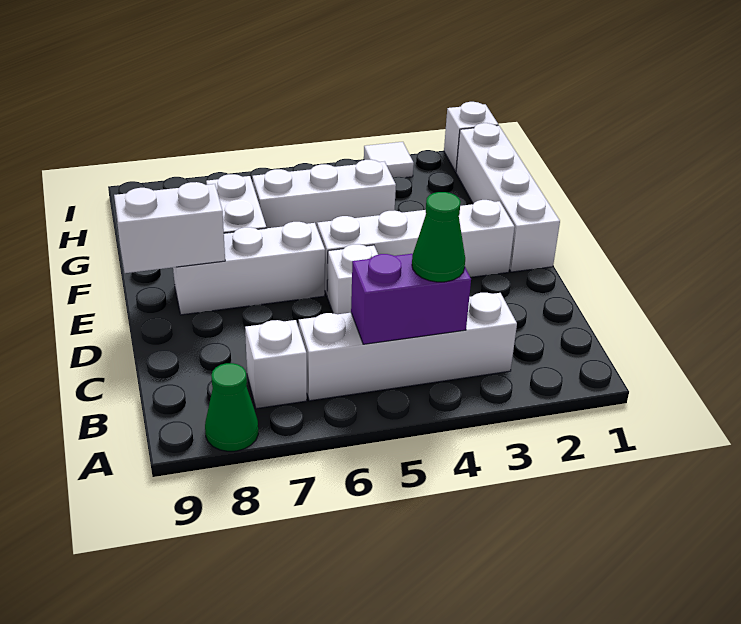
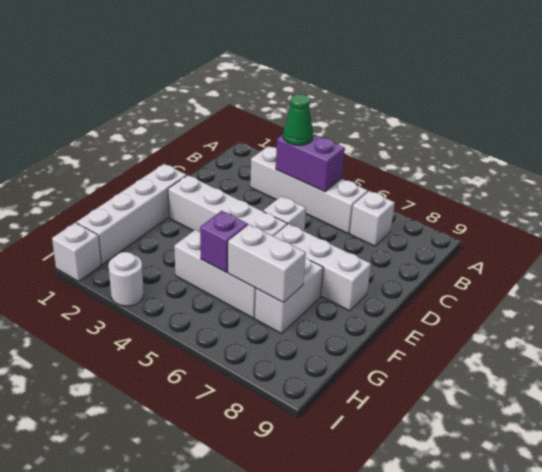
green cone A8 level 1 -> none
white brick E8:E9 level 2 -> white brick G6:G7 level 2
none -> purple brick G5 level 2
white tile I3 level 1 -> white round brick I3 level 1

